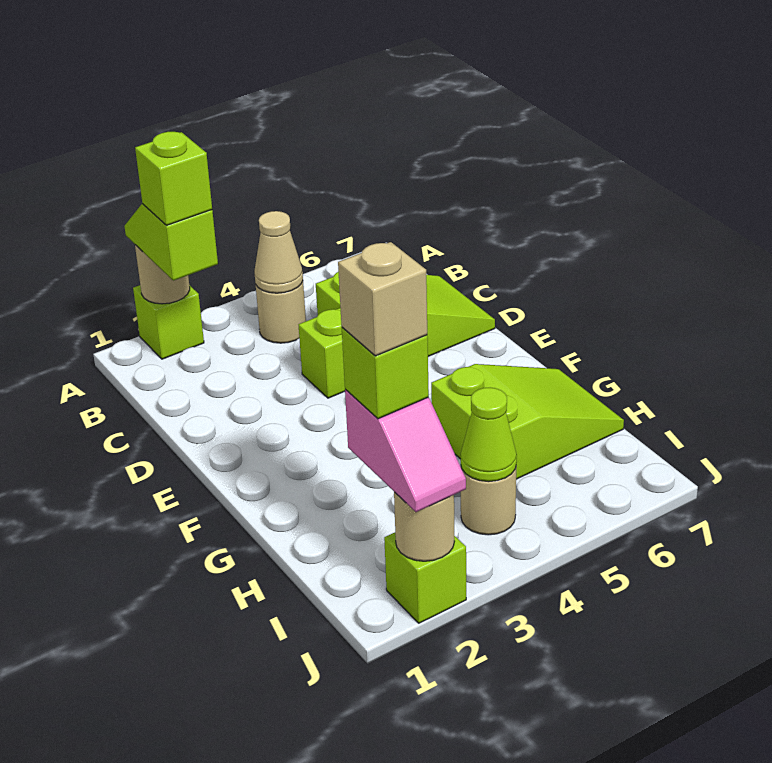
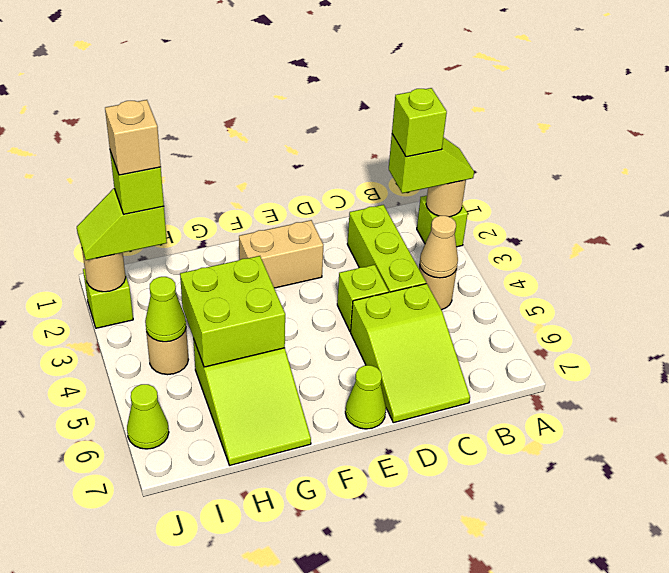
none -> lime brick C2:C4 level 1
none -> tan brick E2:F2 level 1
none -> lime cone E7 level 1
none -> lime brick G4:H5 level 2
pink slope I2:J2 level 3 top I -> lime slope I2:J2 level 3 top I
none -> lime cone J6 level 1

